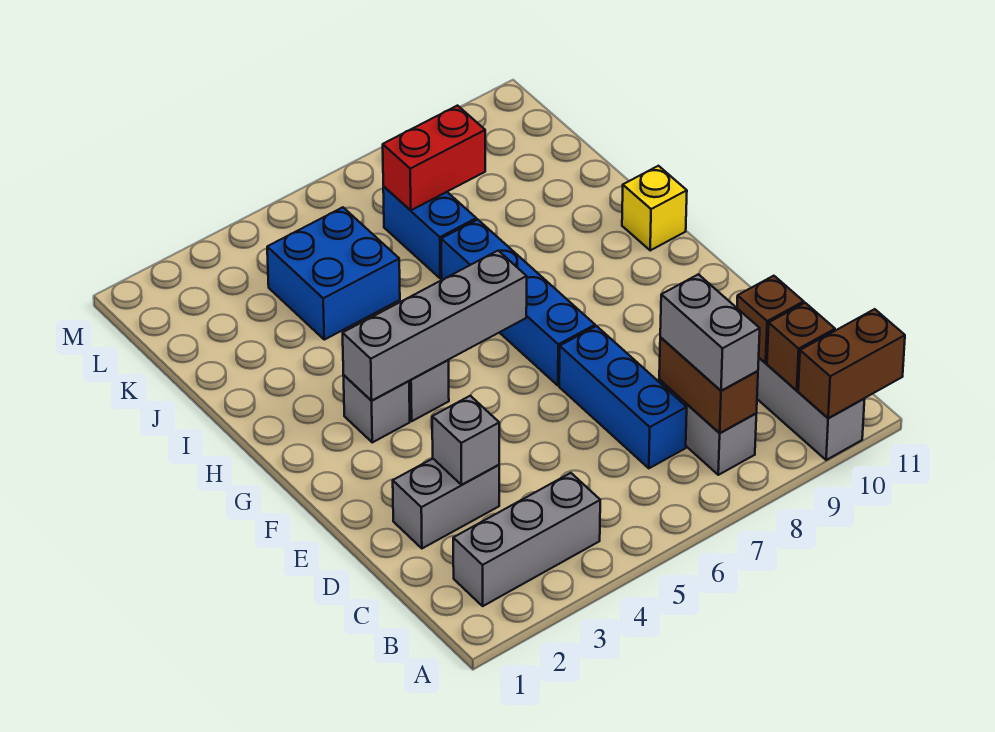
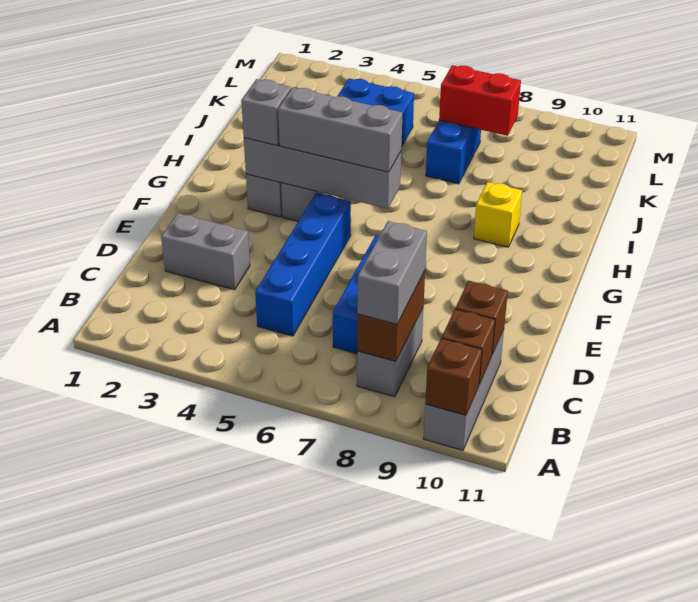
brown brick A10:A11 level 2 -> brown brick A10 level 2
grey brick B2:B4 level 1 -> grey brick G4:G6 level 3
grey brick D3 level 2 -> grey brick G3 level 3
blue brick F7:I7 level 1 -> blue brick C5:F5 level 1
yellow brick H11 level 1 -> yellow brick H9 level 1

